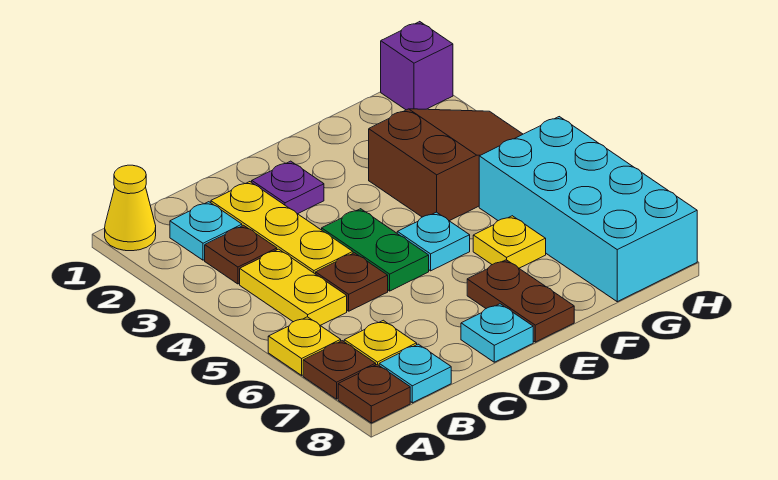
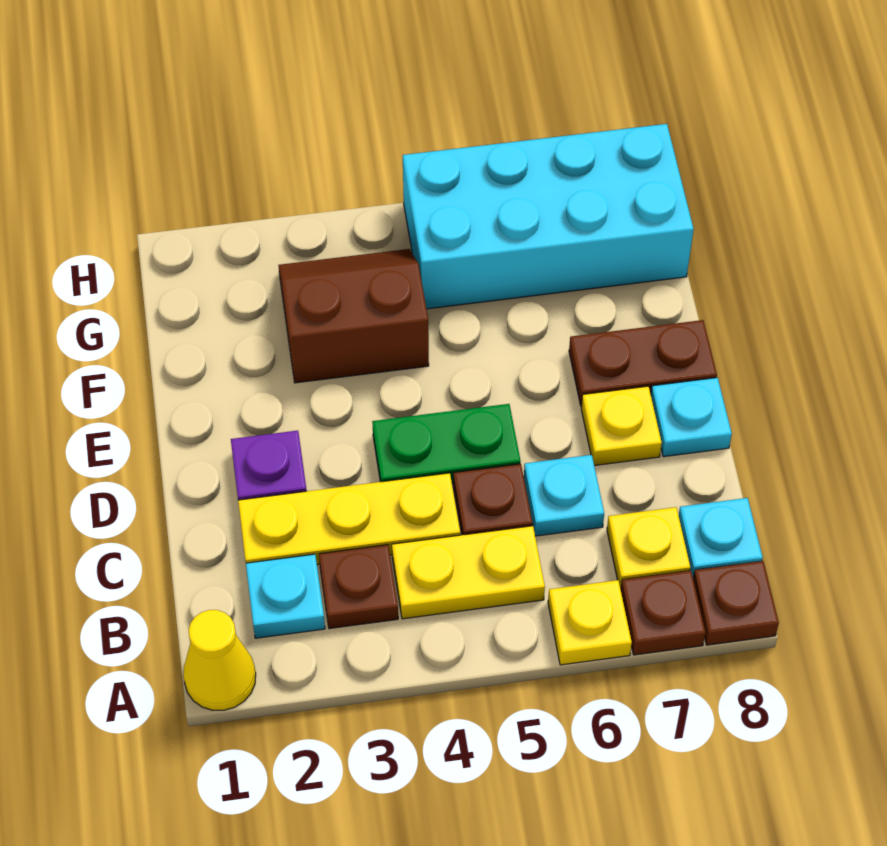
cyan plate E5 level 1 -> cyan plate C6 level 1
brown slope F3:H4 level 1 top F -> brown slope F3:G4 level 1 top F
yellow plate F6 level 1 -> yellow plate D7 level 1
purple brick H1 level 1 -> none

